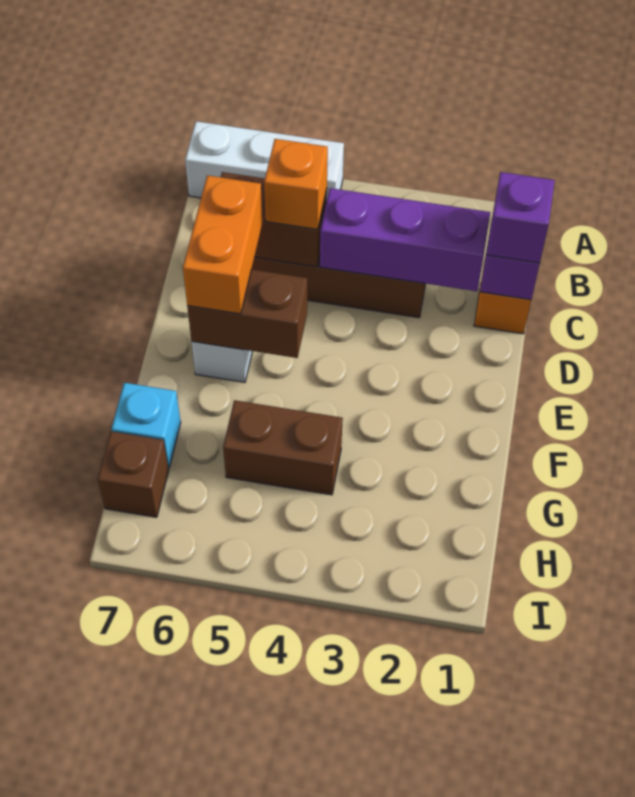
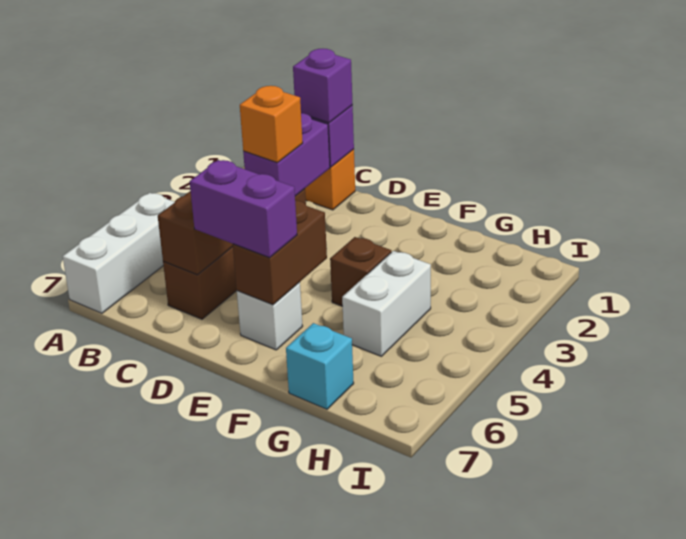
purple brick C2:C4 level 2 -> purple brick C2:C3 level 2
orange brick C5 level 3 -> orange brick C3 level 3
orange brick D6:E6 level 3 -> purple brick D6:E6 level 3
brown brick G4:G5 level 1 -> white brick G4:G5 level 1
brown brick H7 level 1 -> brown brick F4 level 1

